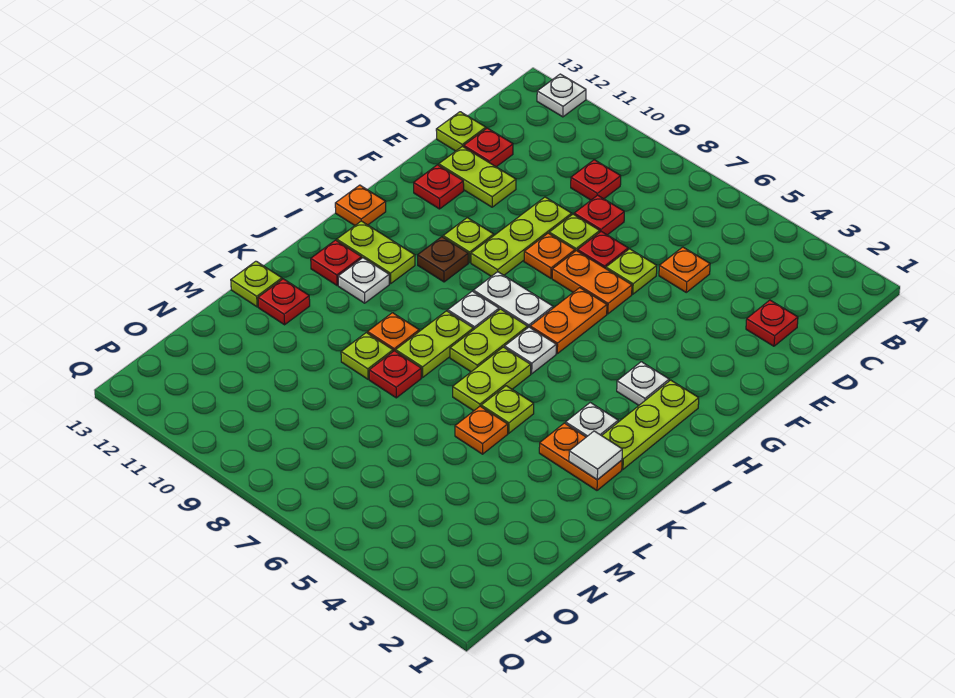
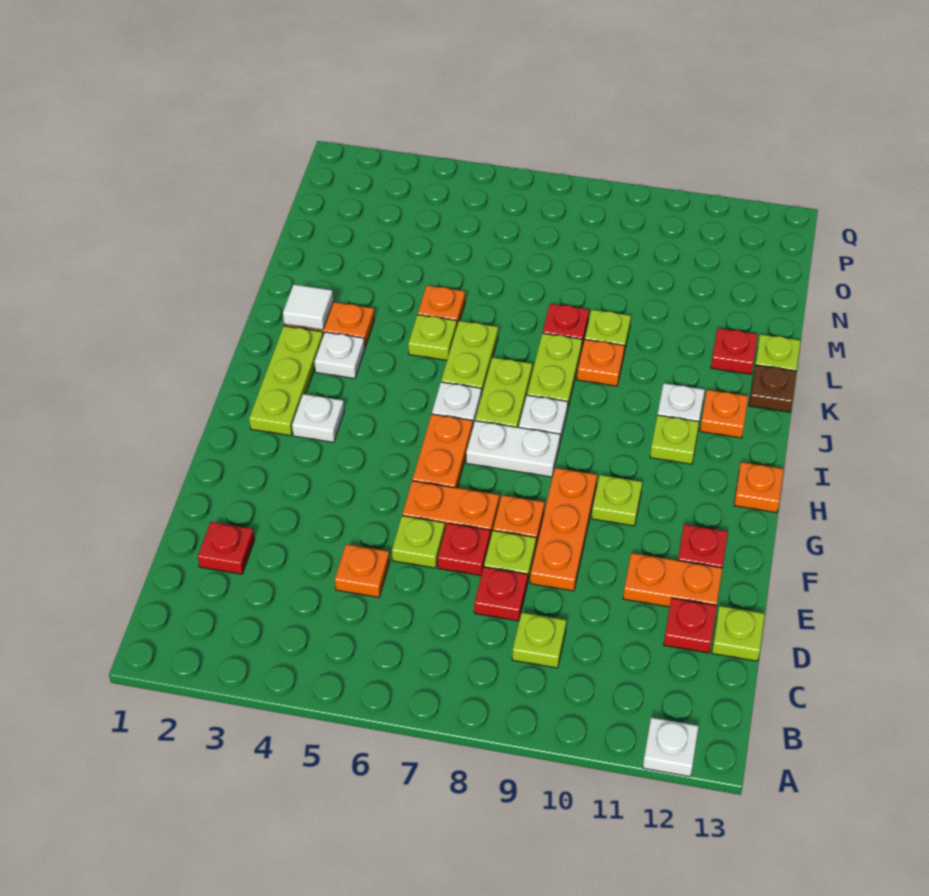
red plate C9 level 1 -> lime plate C9 level 1
lime plate E9:G9 level 1 -> orange plate E9:G9 level 1
lime plate E11:E12 level 1 -> orange plate E11:E12 level 1
brown plate H10 level 1 -> brown plate K13 level 1
lime plate I11:I12 level 1 -> lime plate I11 level 1
red plate J12 level 1 -> orange plate J12 level 1

